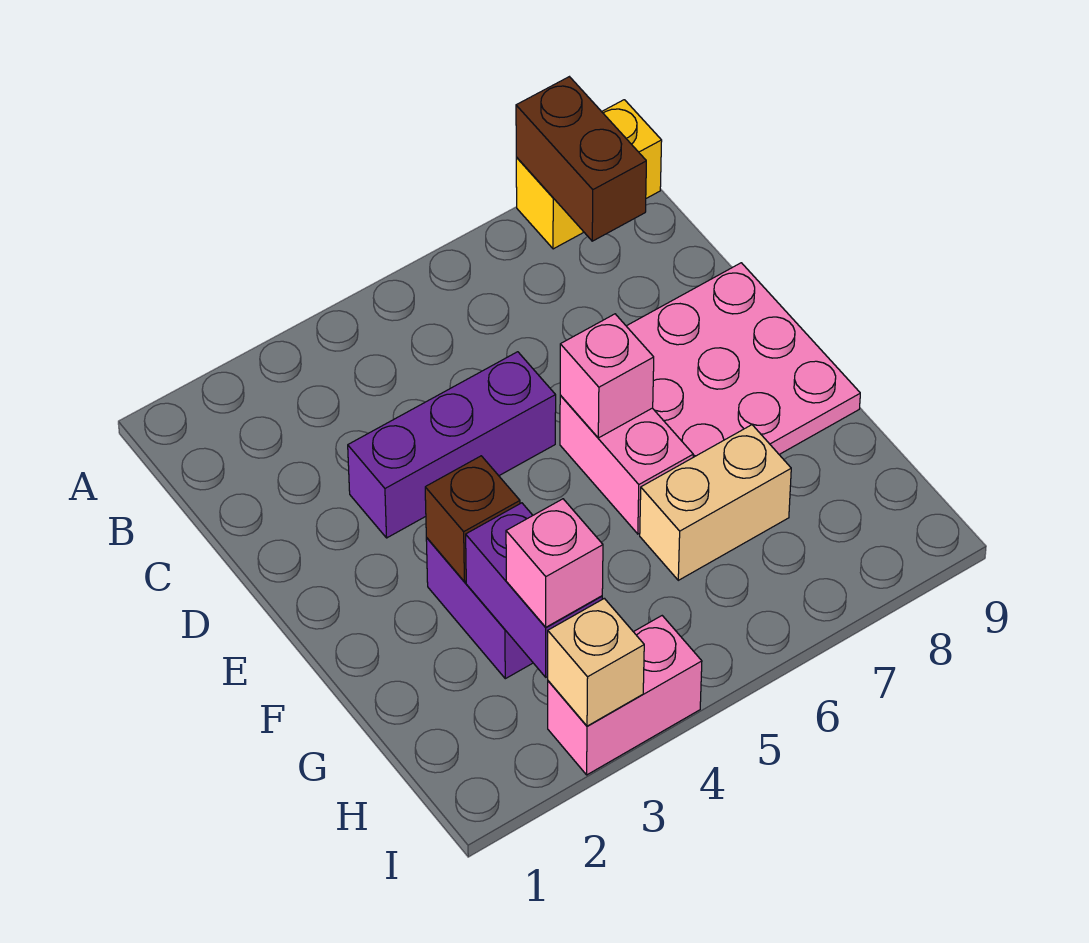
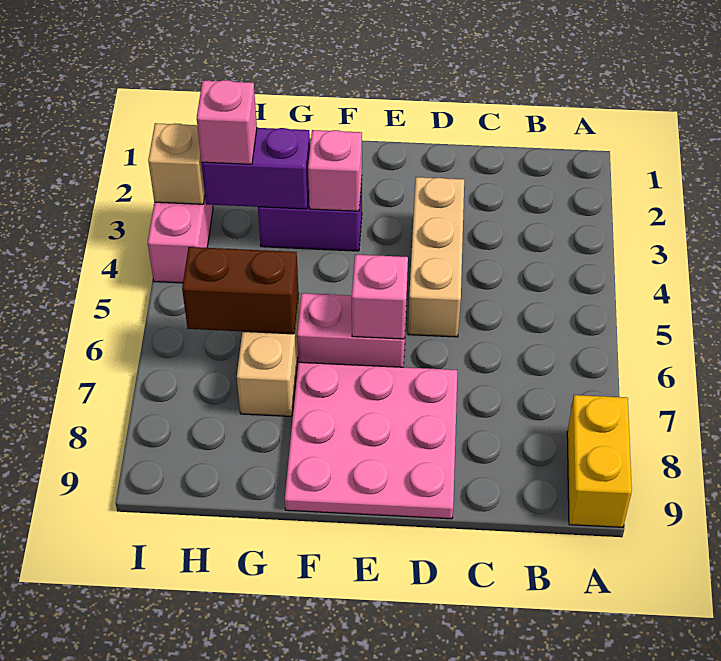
brown brick A8:B8 level 2 -> brown brick G6:H6 level 2
purple brick D3:D5 level 1 -> tan brick D3:D5 level 1
brown brick F3 level 2 -> pink brick F3 level 2

